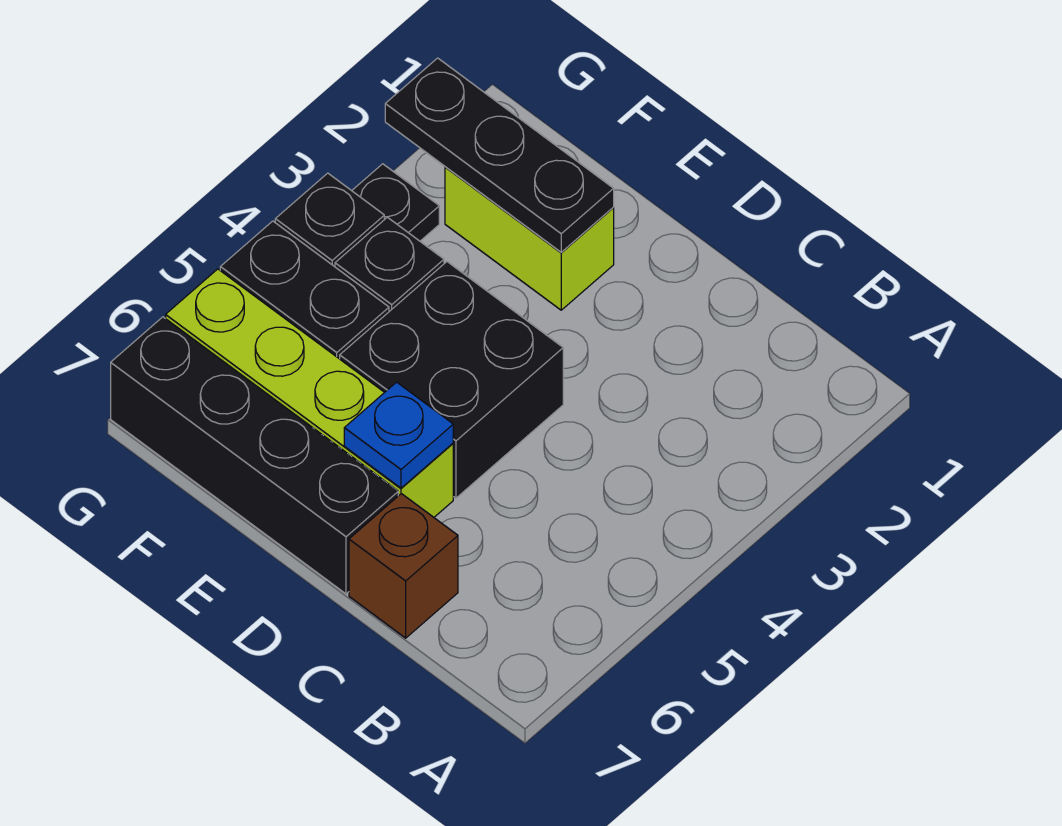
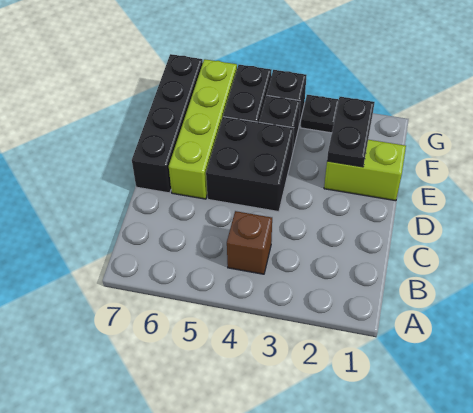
brown brick C7 level 1 -> brown brick B4 level 1
blue plate D6 level 2 -> none
lime brick E2:F2 level 1 -> lime brick E1:E2 level 1
black plate E2:G2 level 2 -> black plate E2:F2 level 2

